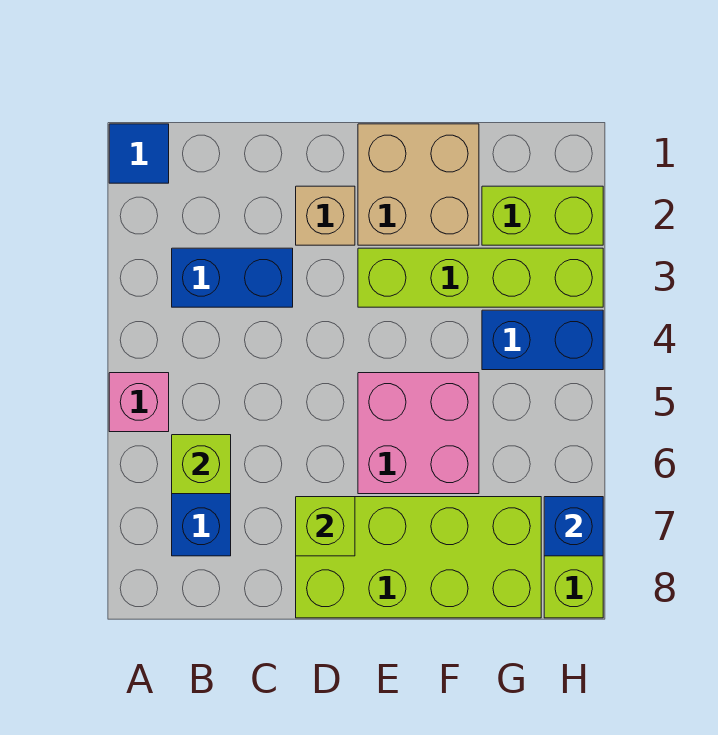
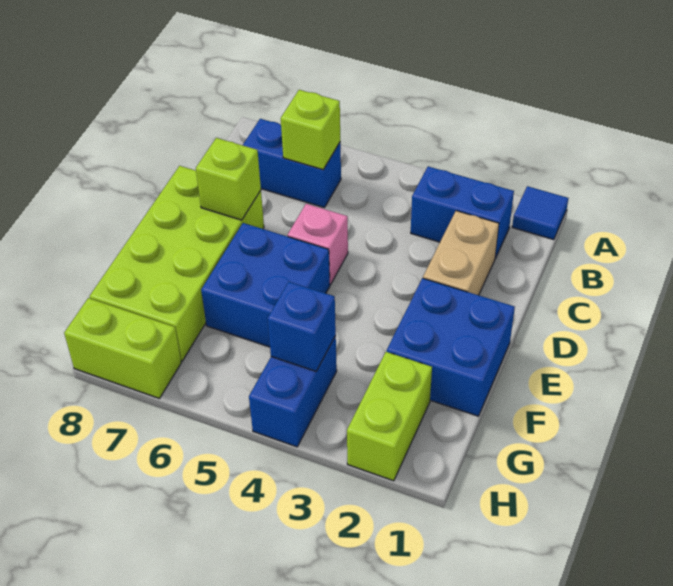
pink brick A5 level 1 -> pink brick D5 level 1
blue brick B3:C3 level 1 -> blue brick B2:B3 level 1
tan brick D2 level 1 -> tan brick C2:D2 level 1
tan brick E1:F2 level 1 -> blue brick E1:F2 level 1
lime brick E3:H3 level 1 -> none
pink brick E5:F6 level 1 -> blue brick E5:F6 level 1
blue brick H7 level 2 -> blue brick G4 level 2

